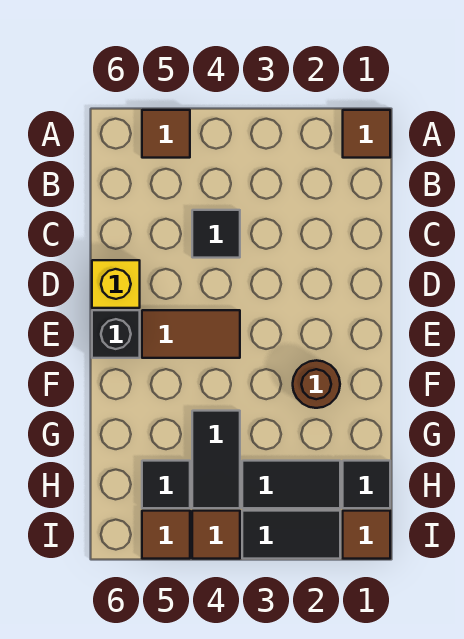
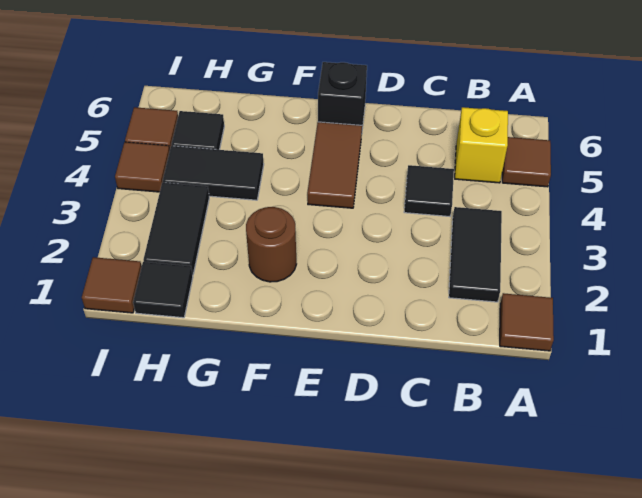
yellow brick D6 level 1 -> yellow brick B5 level 1
black tile I2:I3 level 1 -> black tile B2:B3 level 1

